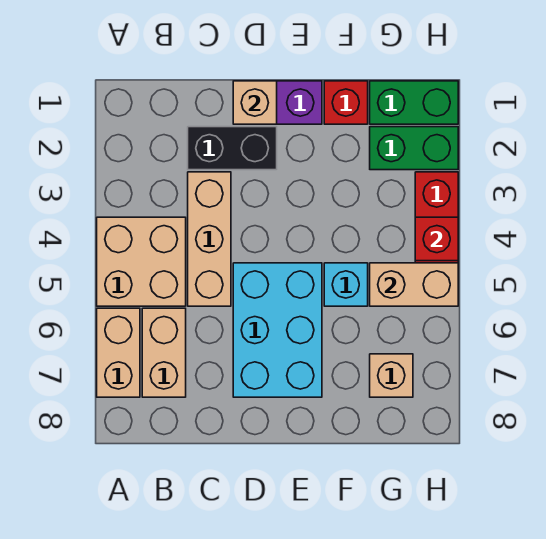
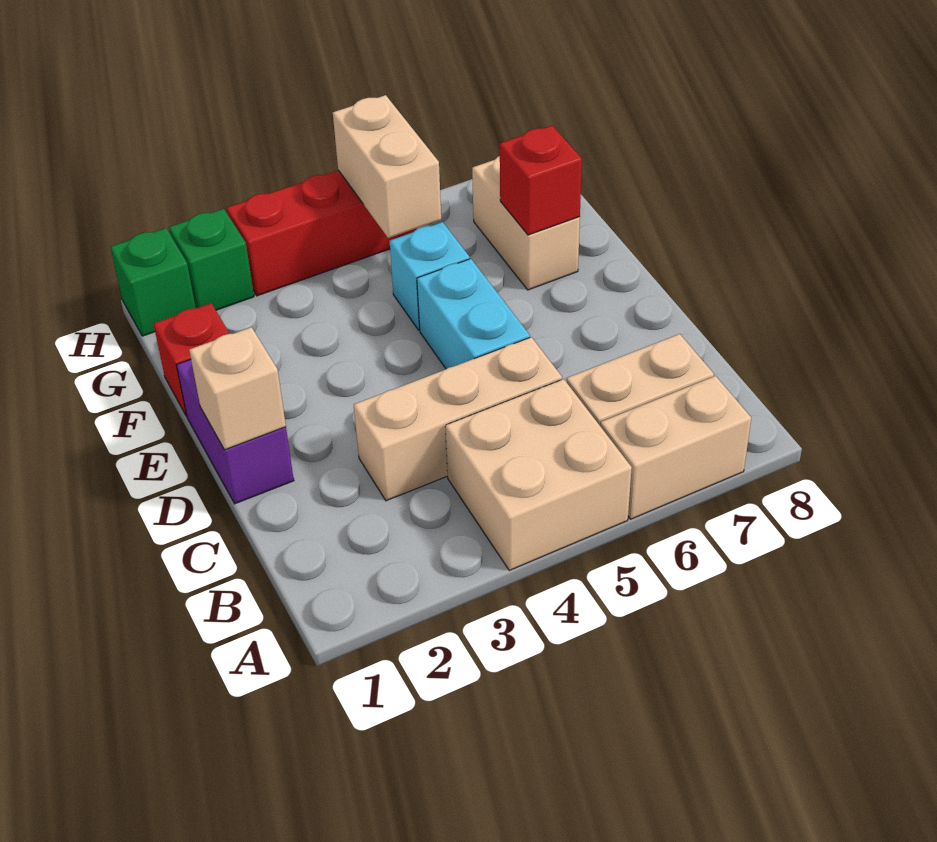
black brick C2:D2 level 1 -> none
cyan brick D5:E7 level 1 -> cyan brick D5:E5 level 1
green brick G1:H1 level 1 -> green brick H1 level 1
green brick G2:H2 level 1 -> green brick H2 level 1
tan brick G7 level 1 -> tan brick F7:G7 level 1
red brick H4 level 2 -> red brick F7 level 2

